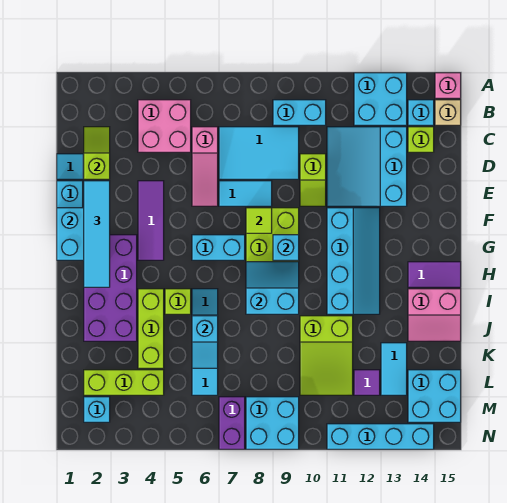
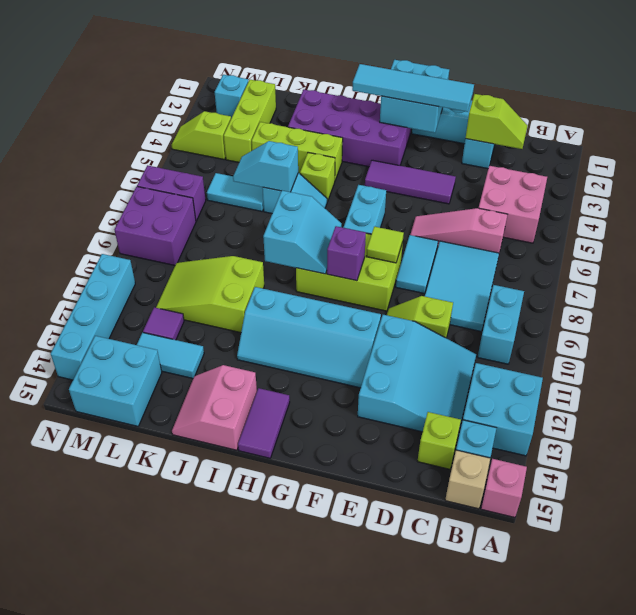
cyan slope C11:E13 level 1 top 13 -> cyan slope C11:E13 level 1 top E
cyan brick G9 level 2 -> purple brick G9 level 2
none -> lime slope M4:N4 level 1 top M
cyan brick M8:N9 level 1 -> purple brick M8:N9 level 1

